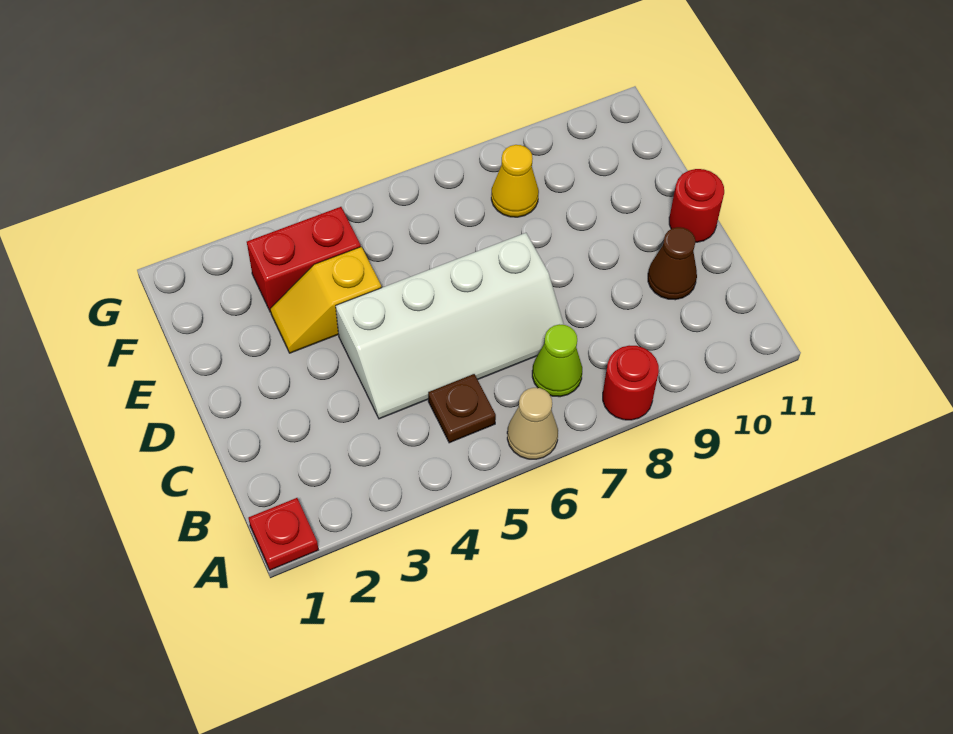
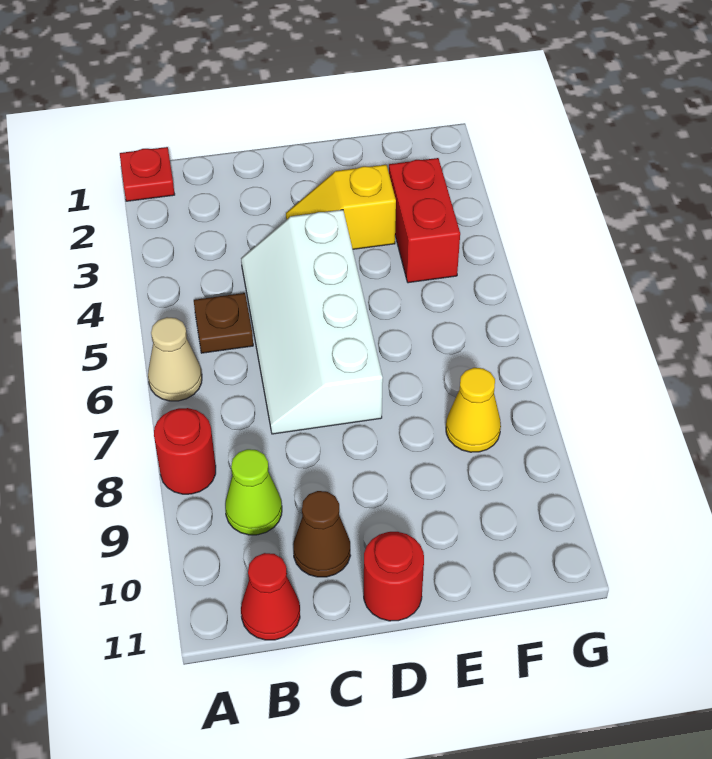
lime cone B7 level 1 -> lime cone B9 level 1
none -> red cone B11 level 1
yellow slope E3:E4 level 1 top 4 -> yellow slope D3:E3 level 1 top E

